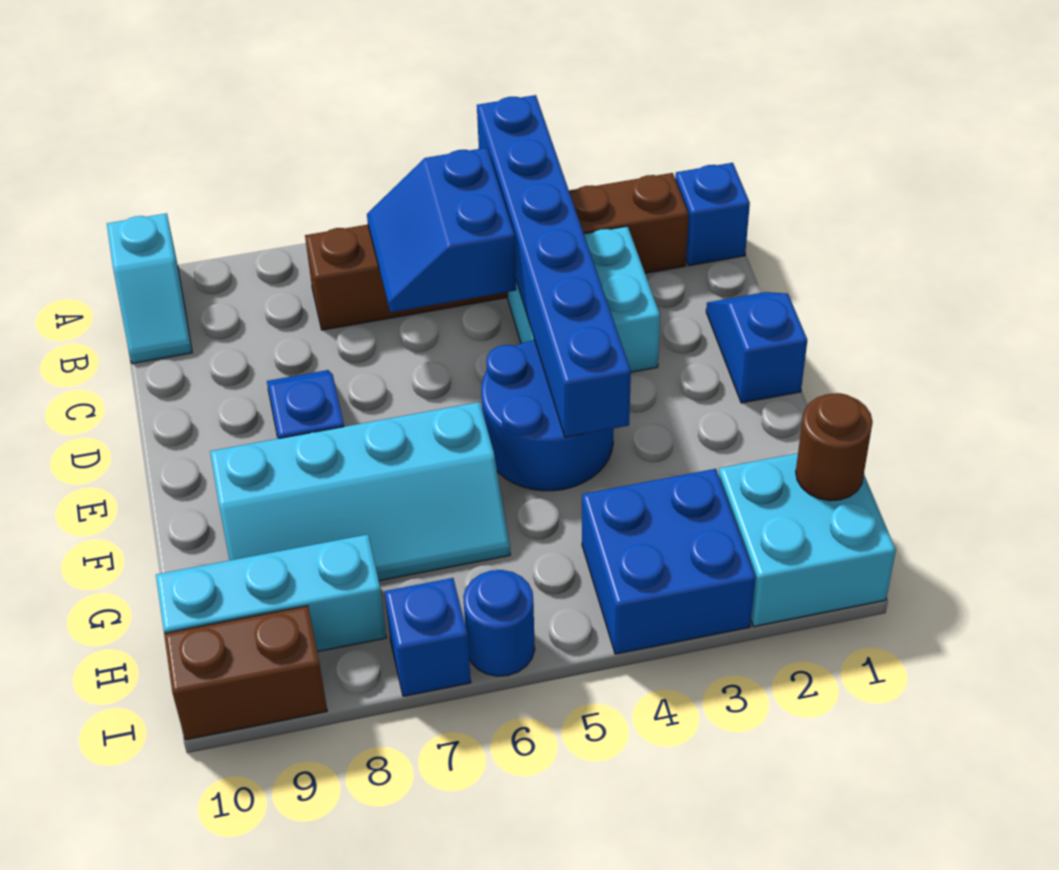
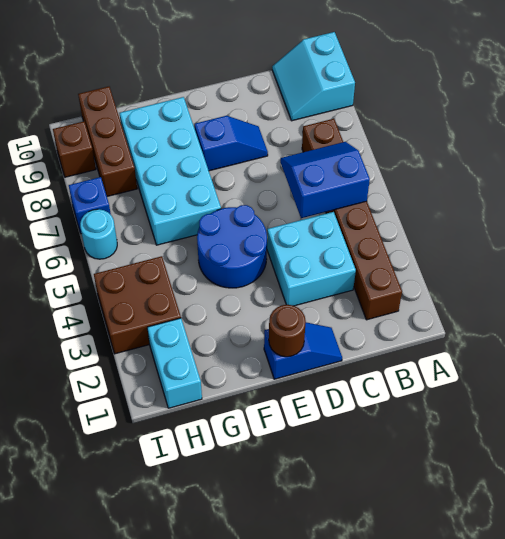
blue brick A4:F4 level 2 -> none
cyan slope A10:B10 level 1 top A -> cyan slope A9:B10 level 1 top A
blue brick B1 level 1 -> none
cyan slope F6:G9 level 1 top F -> cyan brick F6:G9 level 1
cyan brick H1:I2 level 1 -> cyan brick H1:H2 level 1
brown round brick H1 level 2 -> brown round brick E1 level 2
blue brick H3:I4 level 1 -> brown brick H3:I4 level 1
cyan brick H8:H10 level 1 -> brown brick H8:H10 level 1
blue round brick I6 level 1 -> cyan round brick I6 level 1
brown brick I9:I10 level 1 -> brown brick I9 level 1

